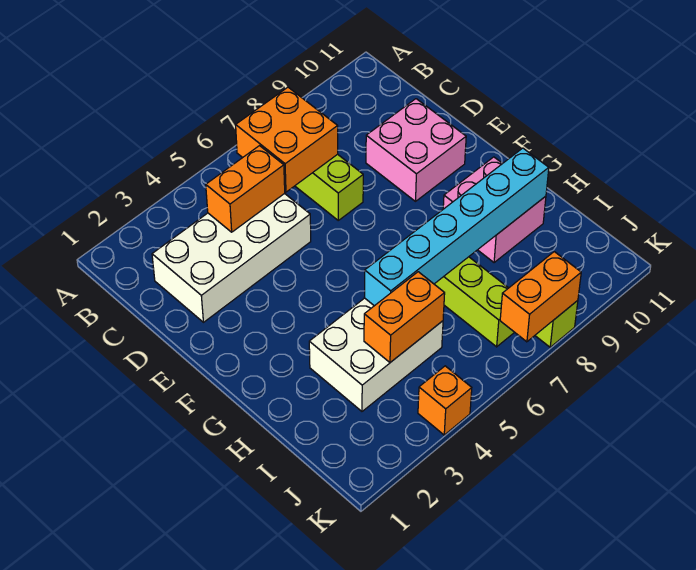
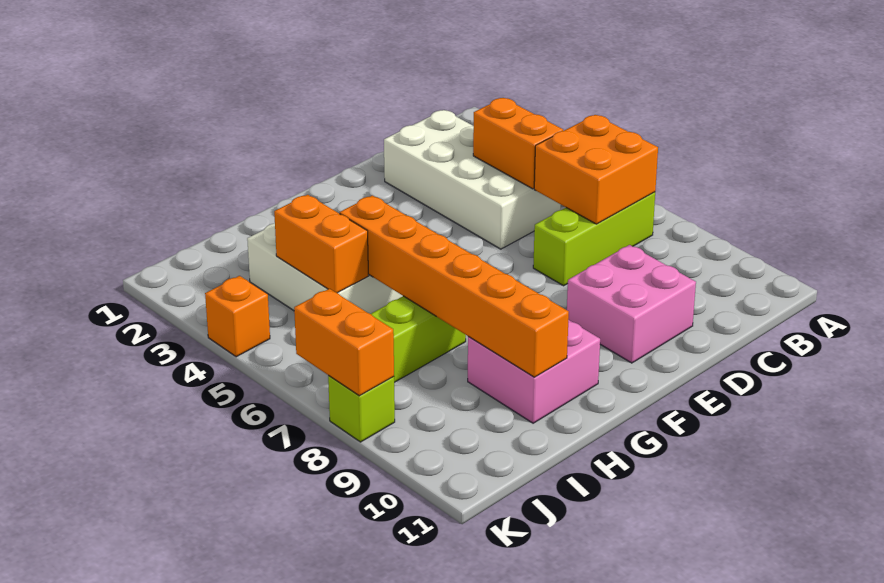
cyan brick H5:H10 level 2 -> orange brick H5:H10 level 2

